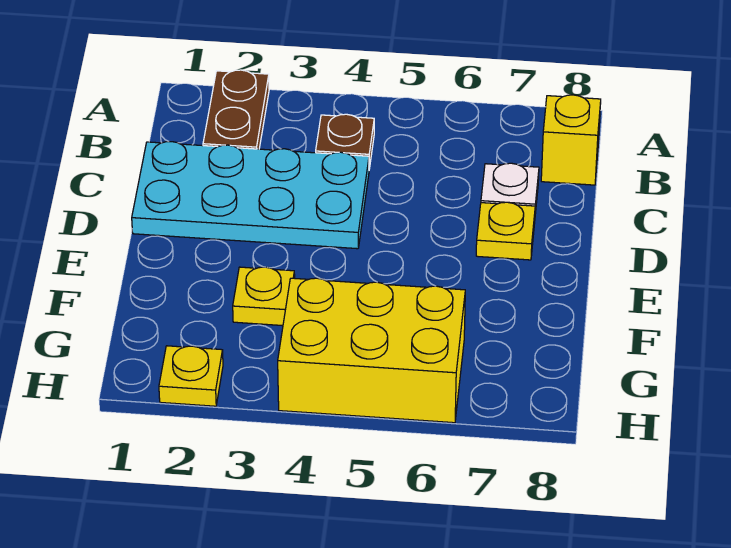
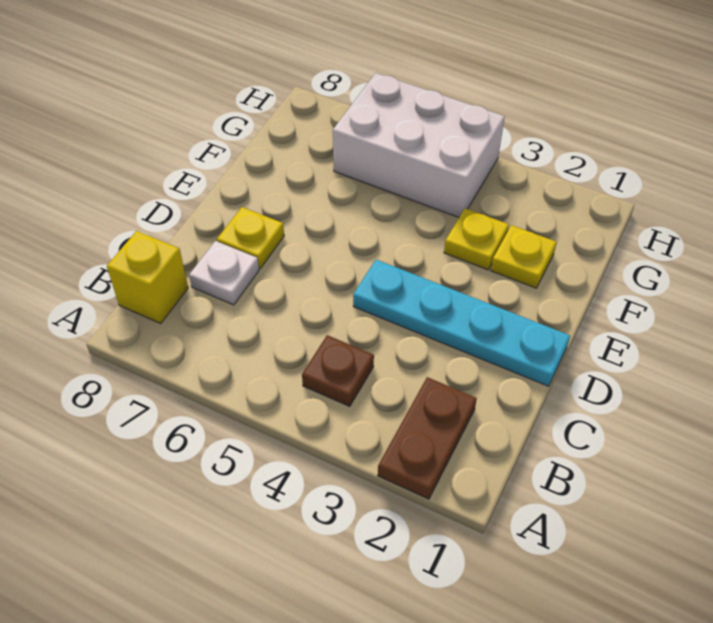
cyan plate C1:D4 level 1 -> cyan plate D1:D4 level 1
yellow brick G4:H6 level 1 -> white brick G4:H6 level 1
yellow plate H2 level 1 -> yellow plate F2 level 1

